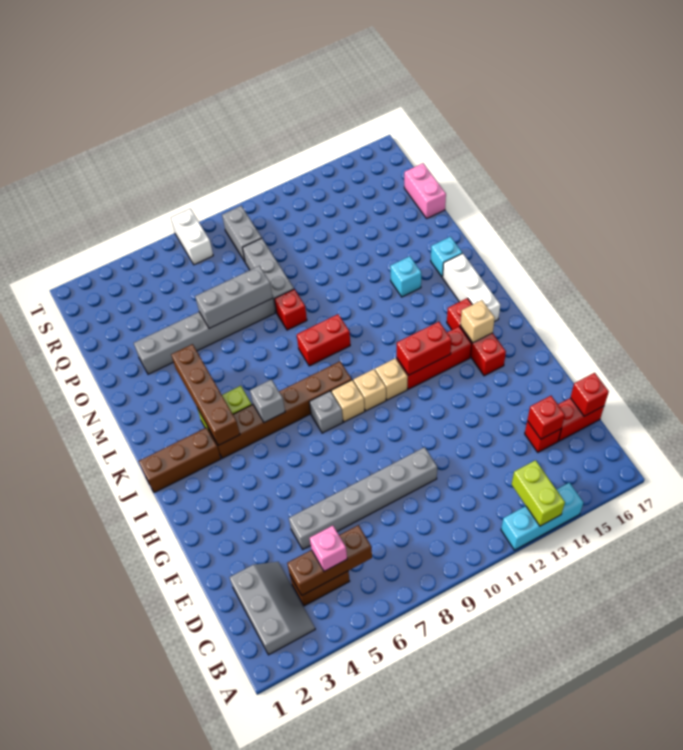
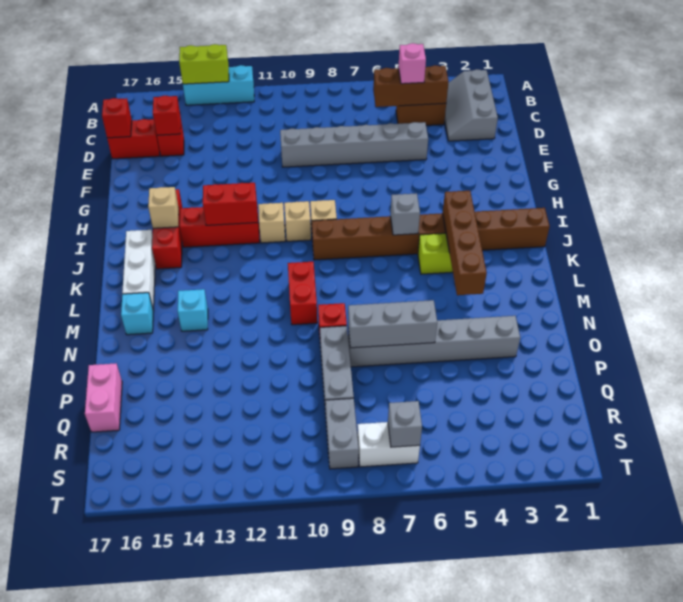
lime brick A13:B13 level 2 -> lime brick A13:A14 level 2
grey brick I8 level 1 -> grey brick S7 level 2
red brick L9:L10 level 1 -> red brick L10:M10 level 1
white brick S7:T7 level 1 -> white brick S7:S8 level 1

